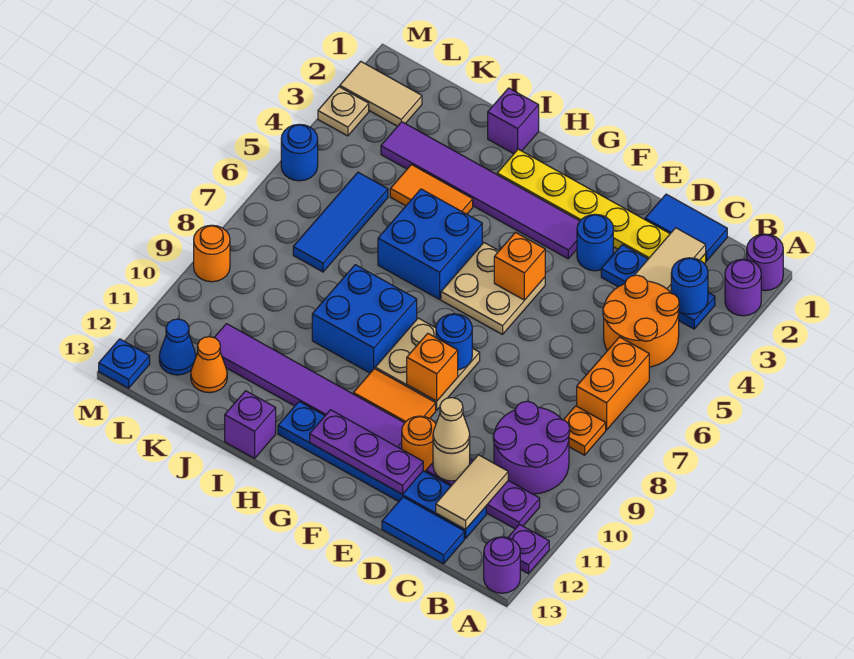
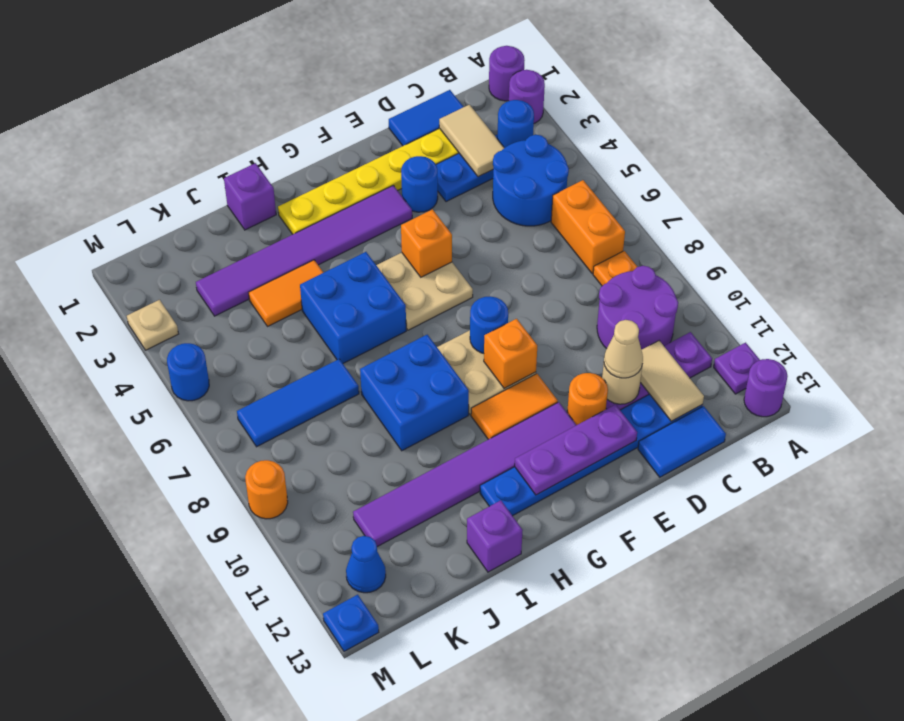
orange round brick B4:C5 level 1 -> blue round brick B4:C5 level 1
blue tile K5:K7 level 1 -> blue tile J7:L7 level 1
orange cone K12 level 1 -> none
tan tile L2:M2 level 1 -> none

